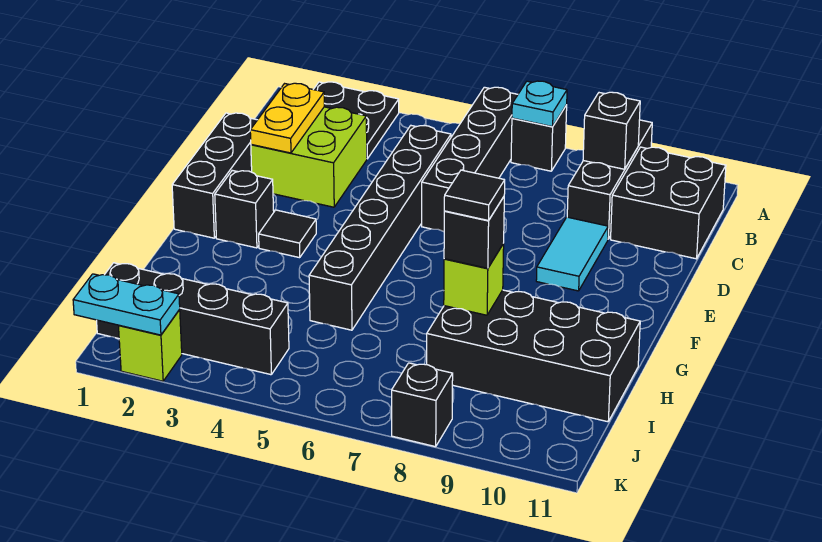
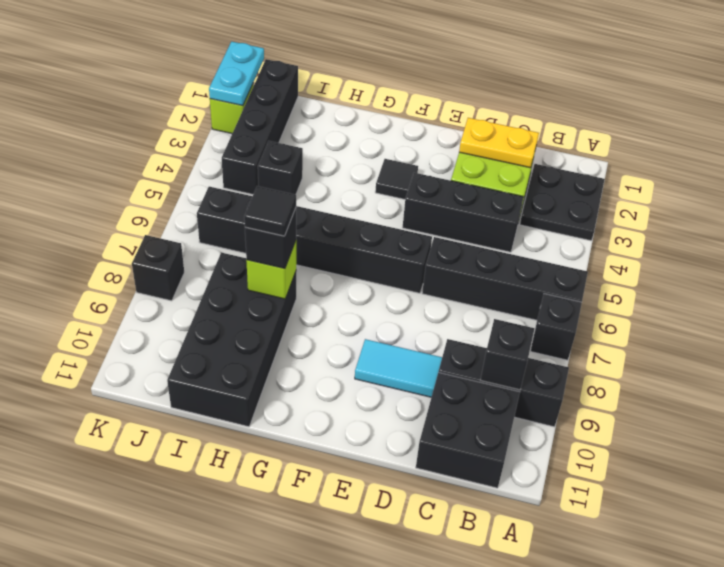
cyan plate A7 level 2 -> none
black brick C5:H5 level 1 -> black brick E6:J6 level 1
black brick D1:F1 level 1 -> black brick C4:E4 level 1
black brick F2 level 1 -> black brick I4 level 1

